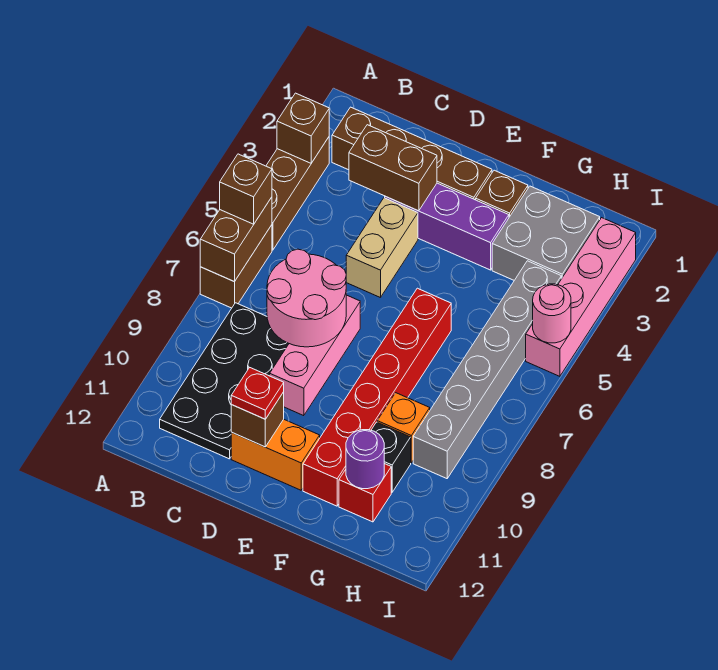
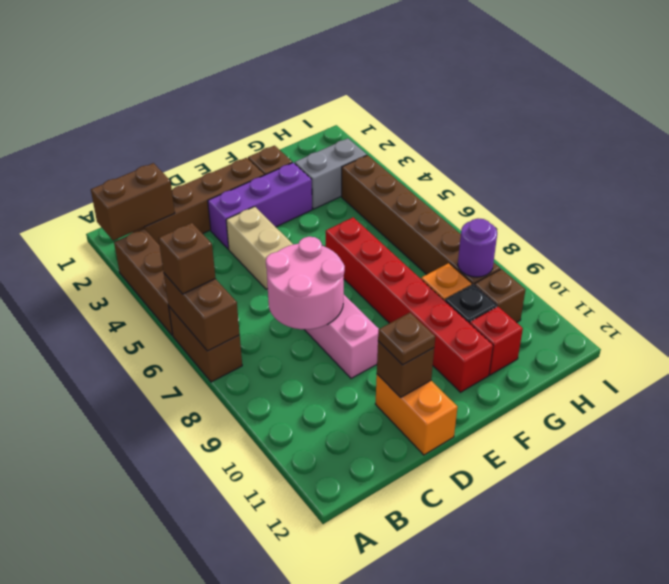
brown brick A3 level 2 -> brown brick H10 level 1
black plate B8:C11 level 1 -> none
brown brick C3:D3 level 2 -> brown brick A2:B2 level 2
orange brick D11:E11 level 1 -> orange brick D11:D12 level 1
red plate D11 level 3 -> brown plate D11 level 3
grey brick G2:H3 level 1 -> grey brick G3:H3 level 1
purple round brick G11 level 2 -> purple round brick H9 level 2
grey brick H4:H9 level 1 -> brown brick H4:H9 level 1
pink brick I2:I5 level 1 -> none
pink round brick I5 level 2 -> none

